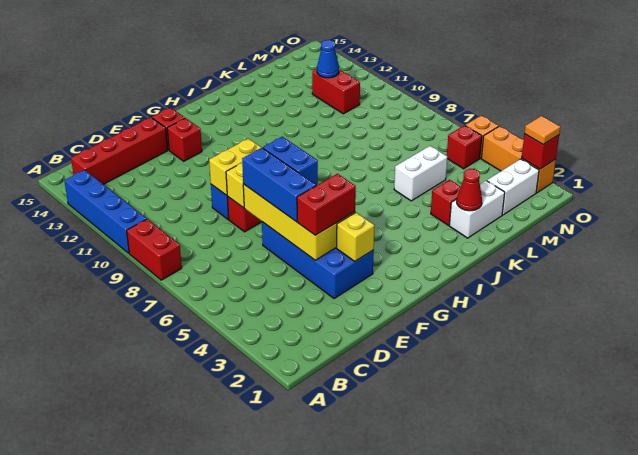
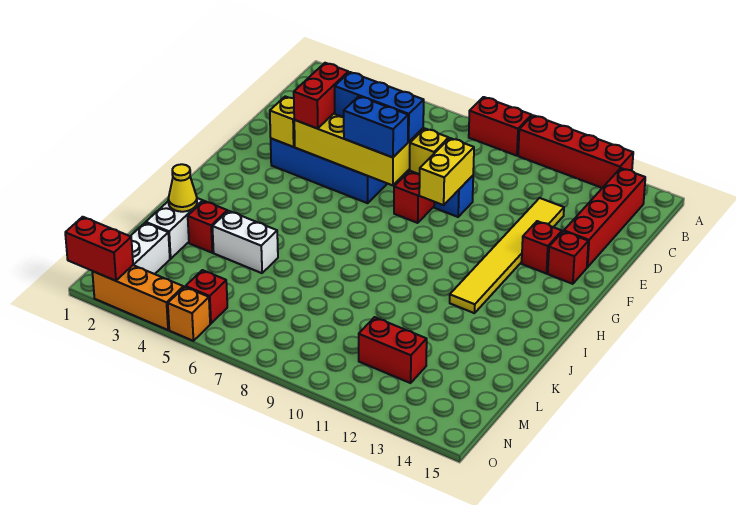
blue brick A10:A13 level 1 -> red brick A10:A13 level 1
none -> yellow tile D12:I12 level 1
red cone K2 level 2 -> yellow cone K2 level 2
white brick K5:L5 level 1 -> white brick K4:K5 level 1
blue cone M12 level 2 -> none
red brick O2 level 2 -> red brick O1:O2 level 2
orange tile O2 level 3 -> none

